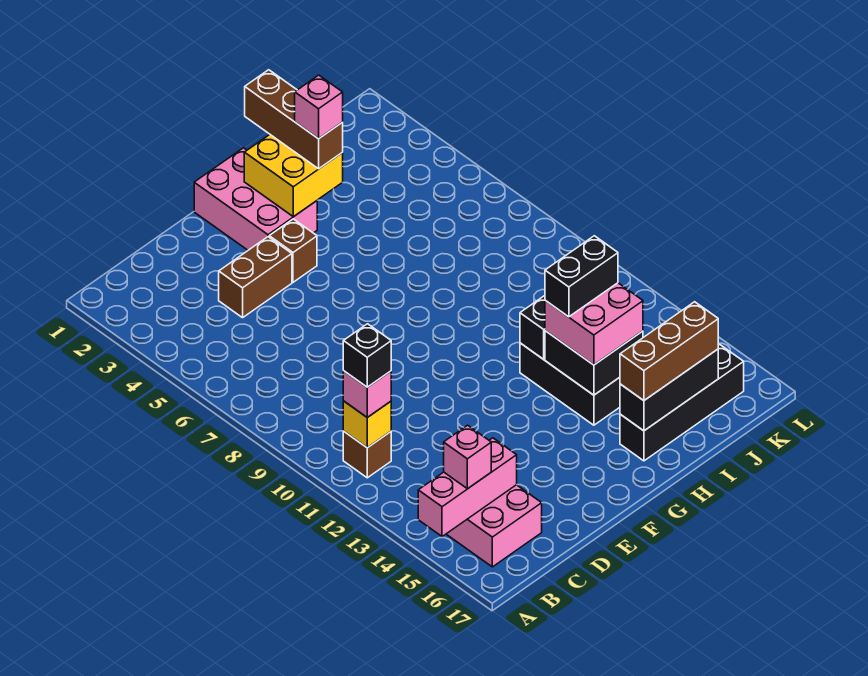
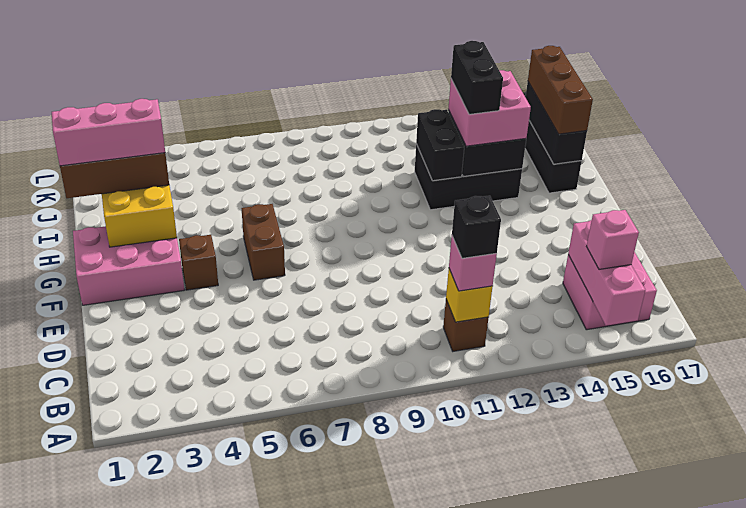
brown brick D4:E4 level 1 -> brown brick F6:G6 level 1
pink brick H3 level 4 -> pink brick H1:H3 level 4

